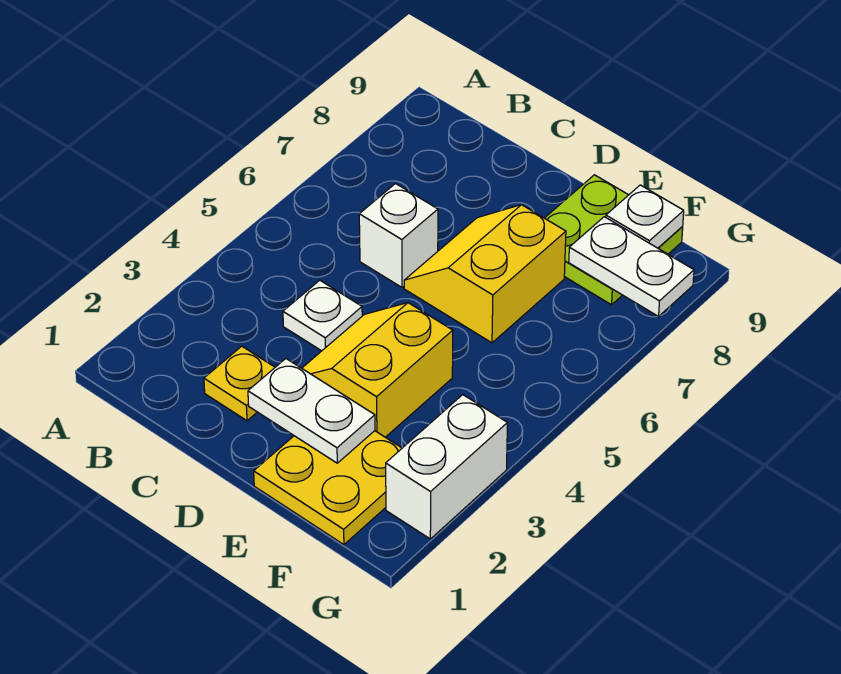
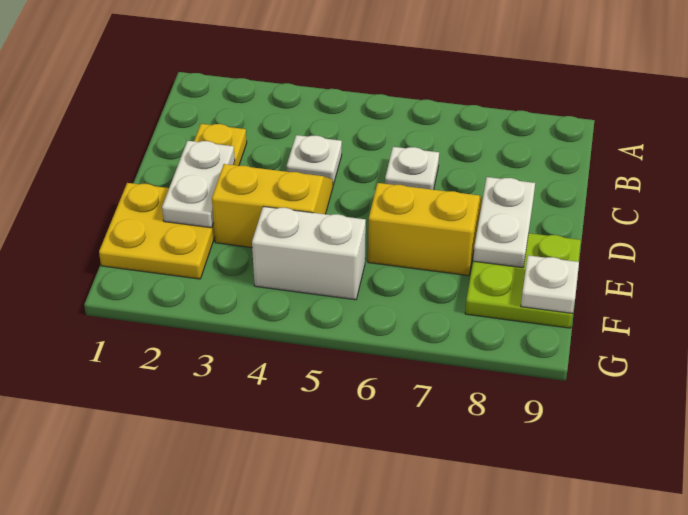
white brick C6 level 1 -> white plate C6 level 1
white plate F8:G8 level 2 -> white plate D8:E8 level 2
white brick G2:G3 level 1 -> white brick F4:F5 level 1

